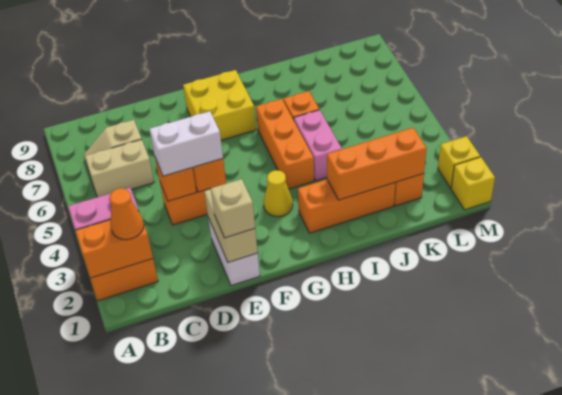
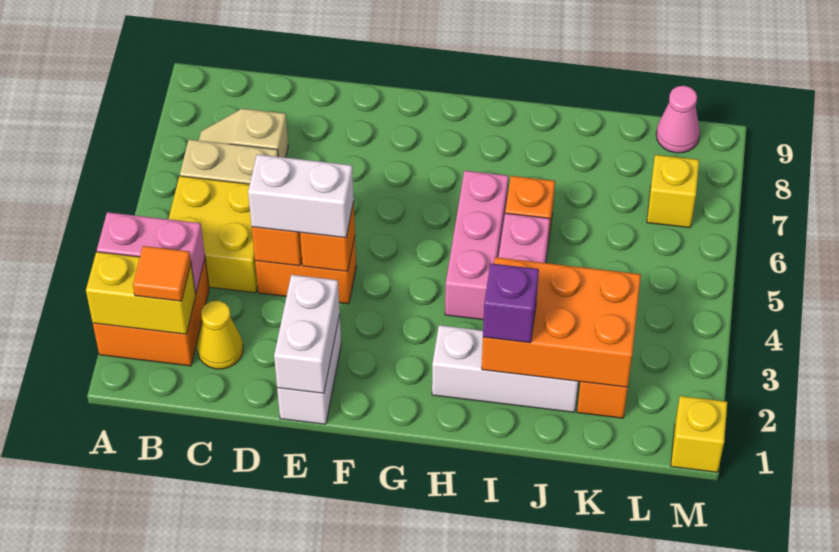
orange brick A2:B2 level 2 -> yellow brick A2:B2 level 2
orange cone B2 level 3 -> orange tile B2 level 3
tan brick E1:E2 level 2 -> white brick E1:E2 level 2
tan brick E1 level 3 -> none
yellow brick F7:G8 level 1 -> yellow brick B4:C5 level 1
yellow cone G3 level 1 -> yellow cone C2 level 1
orange brick H2:J2 level 1 -> white brick H2:J2 level 1
orange brick H4:H6 level 1 -> pink brick H4:H6 level 1
orange brick I2:K2 level 2 -> orange brick I2:K3 level 2
none -> purple brick I2 level 3
none -> pink cone L9 level 1
yellow brick M2 level 1 -> yellow brick L7 level 1

